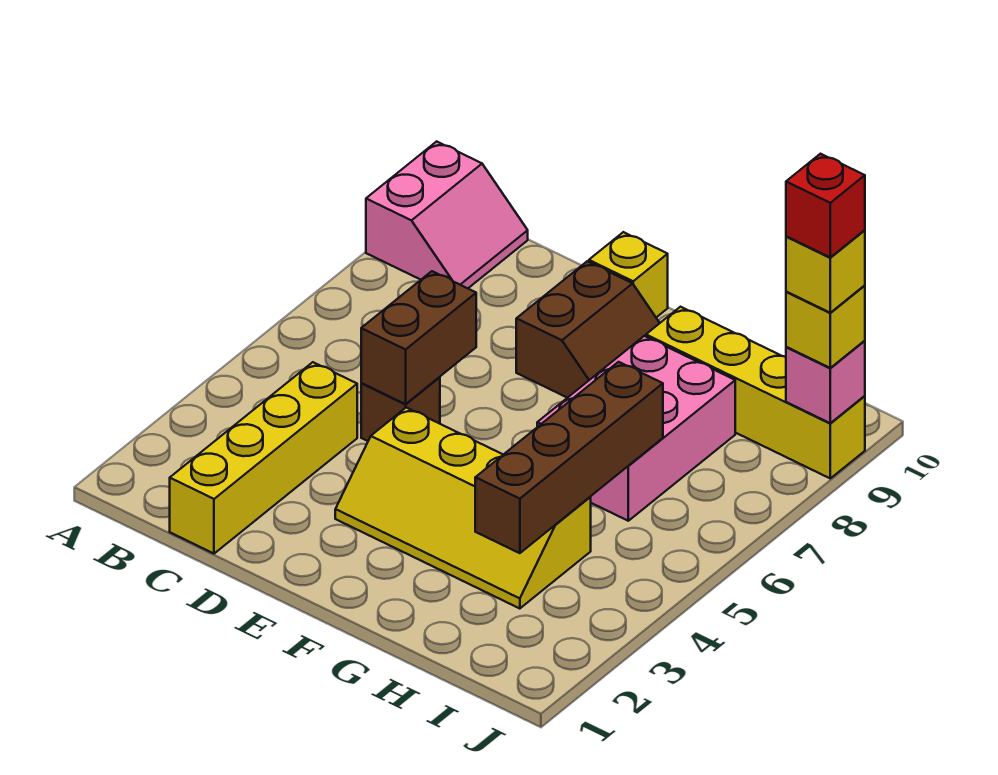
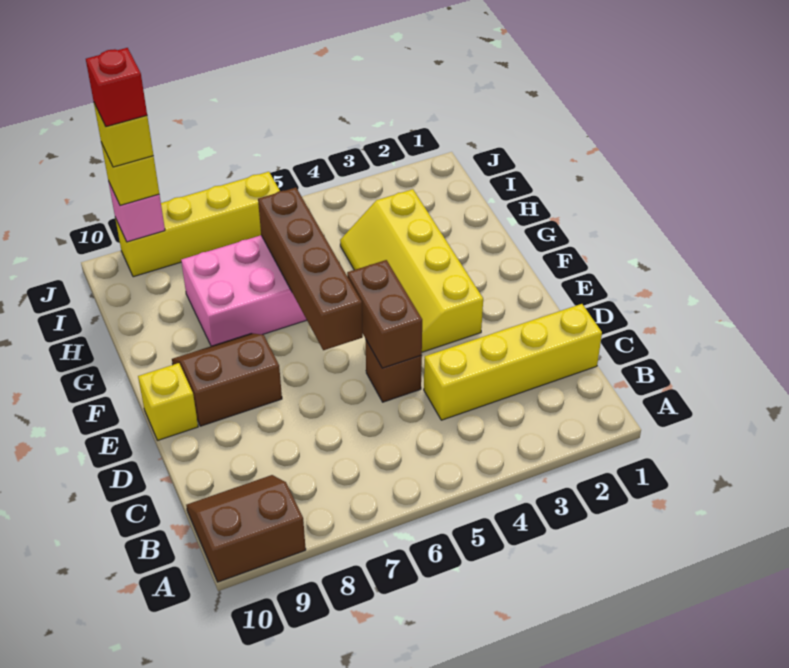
pink slope A9:B10 level 1 top A -> brown slope A9:B10 level 1 top A
brown brick D5:D6 level 2 -> brown brick D5:E5 level 2
yellow slope E3:H4 level 1 top 4 -> yellow slope E3:H4 level 1 top 3
yellow brick G9:J9 level 1 -> yellow brick J6:J9 level 1
brown brick H3:H6 level 2 -> brown brick E6:H6 level 2

